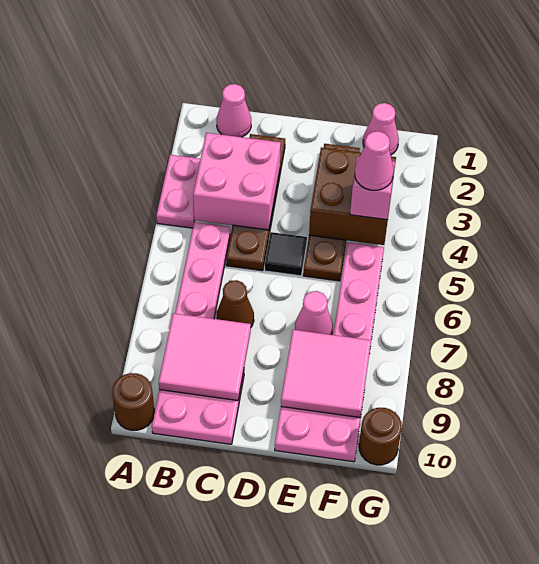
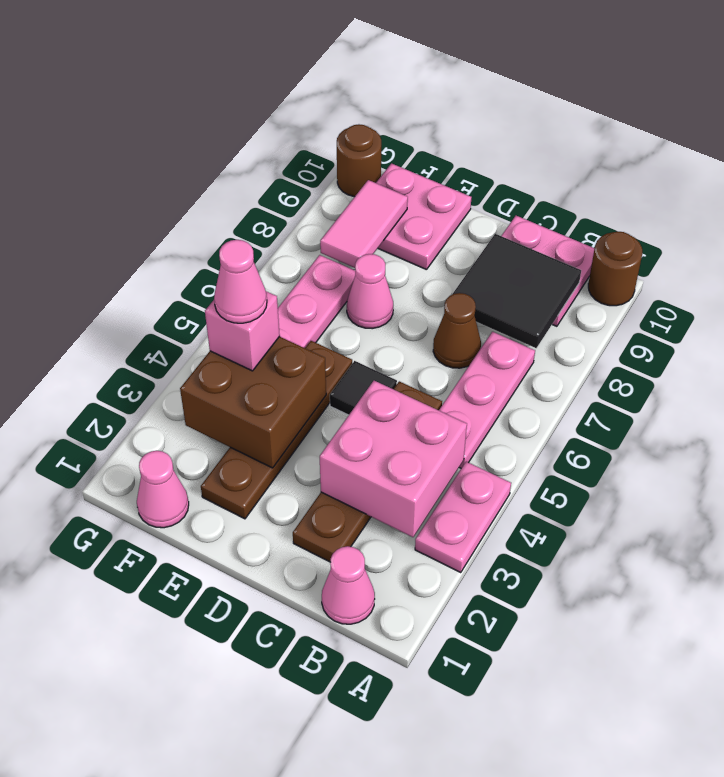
pink tile B8:C9 level 2 -> black tile B8:C9 level 2
pink tile E8:F9 level 2 -> pink tile F8:F9 level 2

